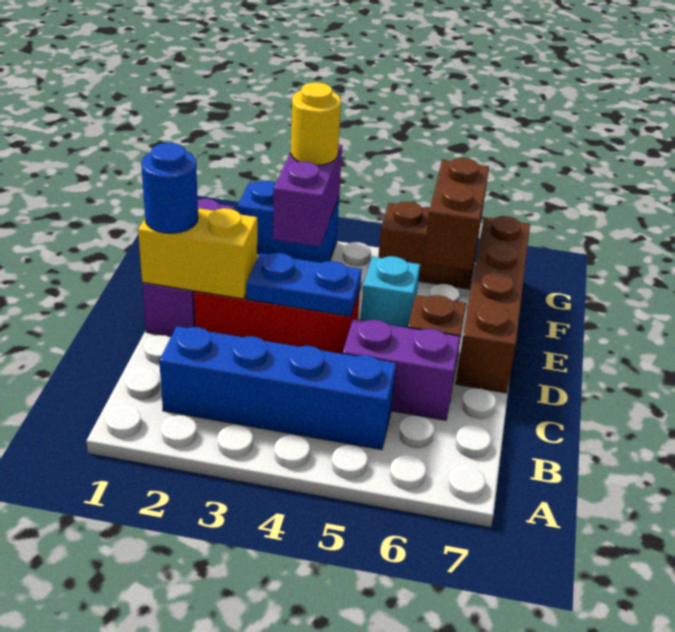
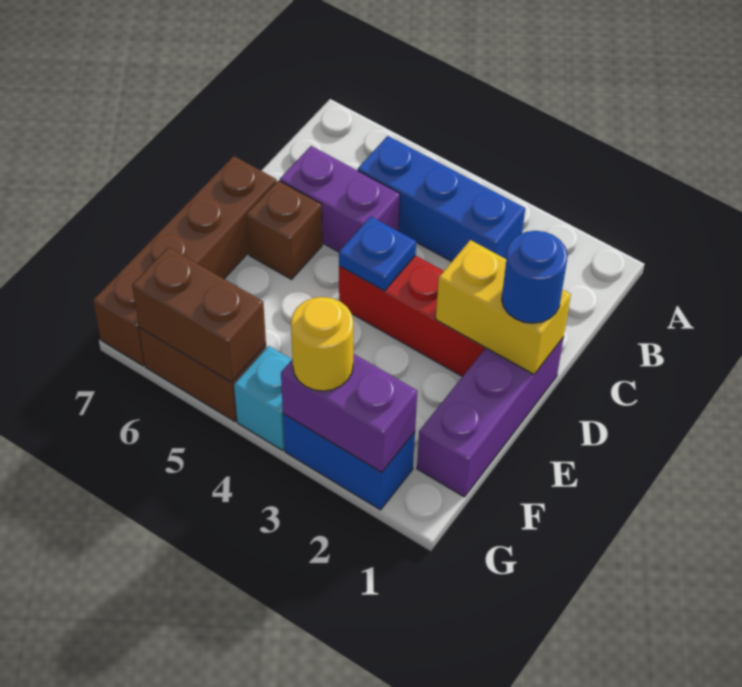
blue brick B2:B5 level 1 -> blue brick B3:B5 level 1
blue plate D3:D4 level 2 -> blue plate D4 level 2
cyan brick E5 level 1 -> cyan brick G4 level 1
purple brick F3:G3 level 2 -> purple brick G2:G3 level 2
brown brick F6:G6 level 2 -> brown brick G5:G6 level 2

